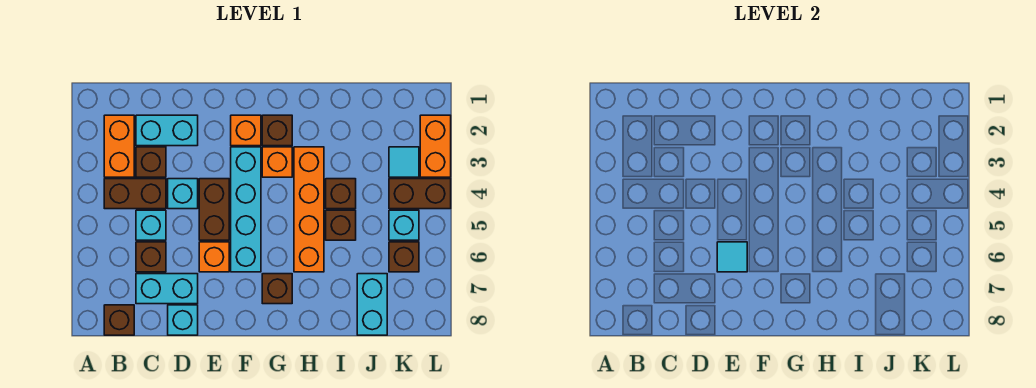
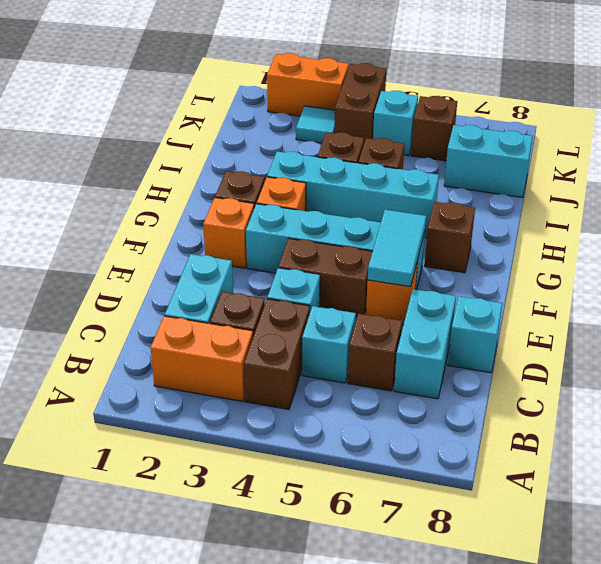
brown brick B8 level 1 -> none
cyan tile E6 level 2 -> cyan tile E6:F6 level 2
orange brick H3:H6 level 1 -> cyan brick H3:H6 level 1

